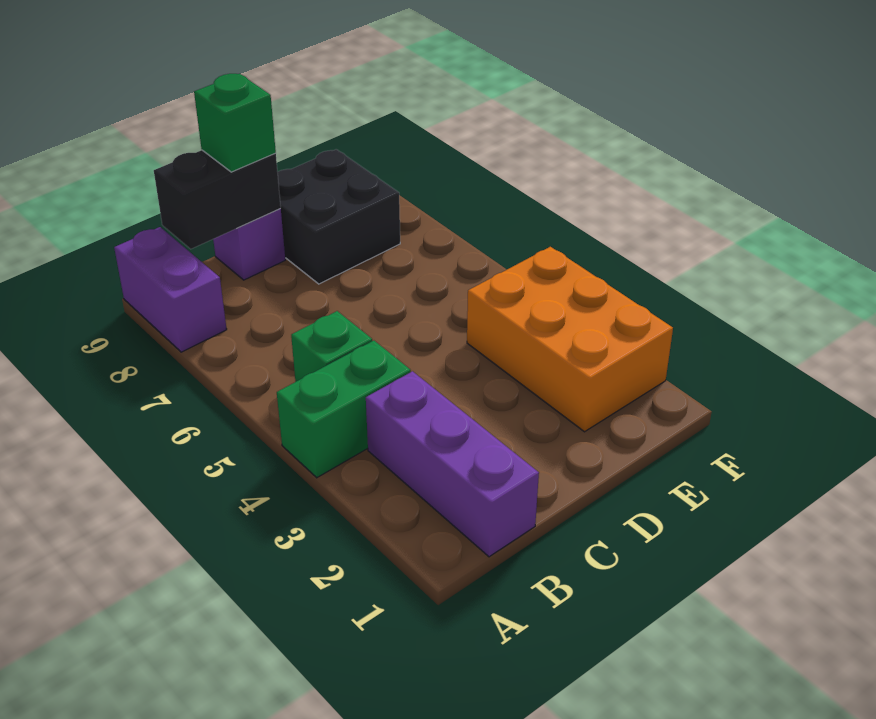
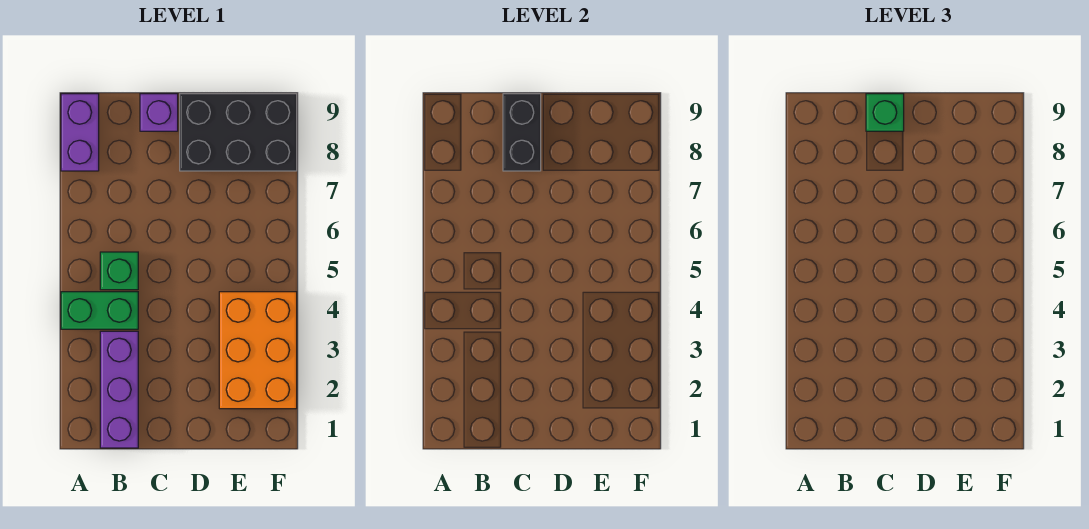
black brick B9:C9 level 2 -> black brick C8:C9 level 2
black brick D8:E9 level 1 -> black brick D8:F9 level 1

